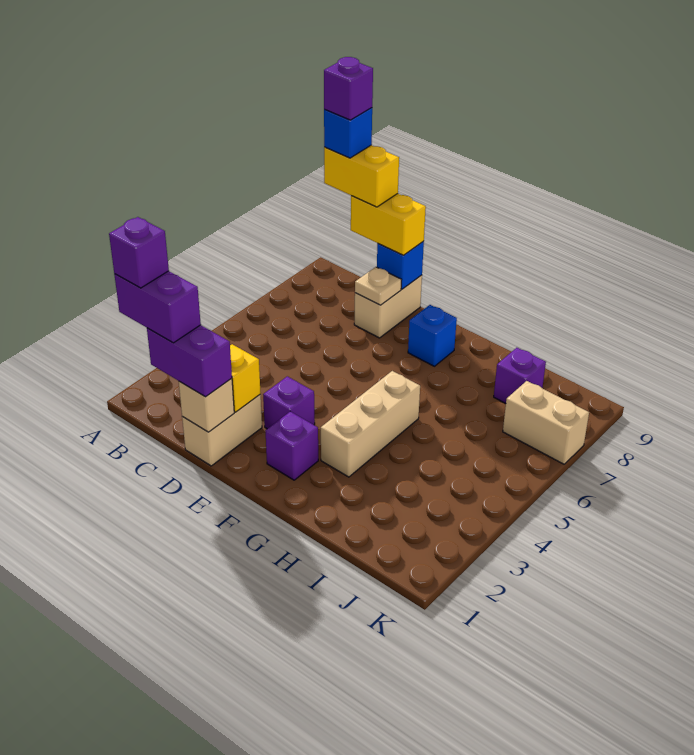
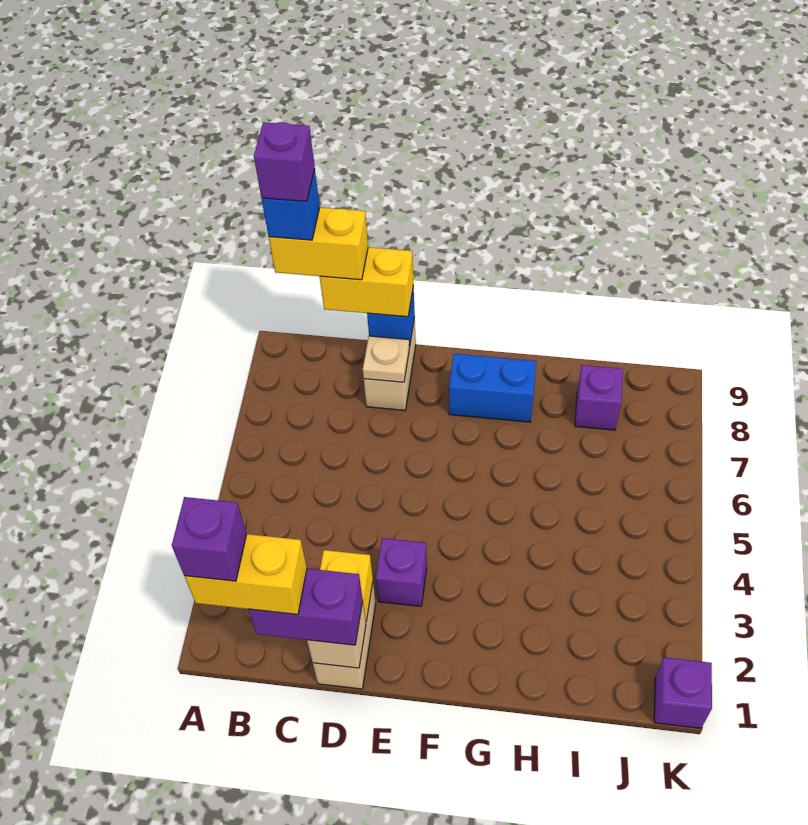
purple brick B1:C1 level 4 -> yellow brick B1:C1 level 4
purple brick F2 level 1 -> purple brick K1 level 1
blue brick F8 level 1 -> blue brick F8:G8 level 1
tan brick G3:G5 level 1 -> none
tan brick J7:K7 level 1 -> none

